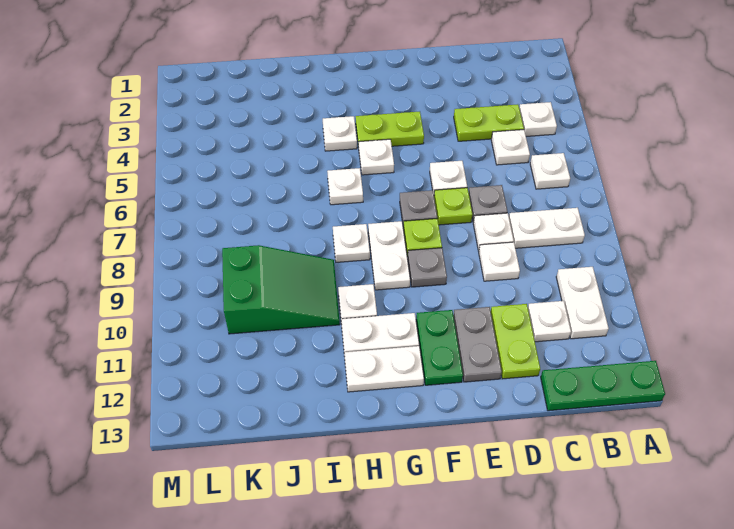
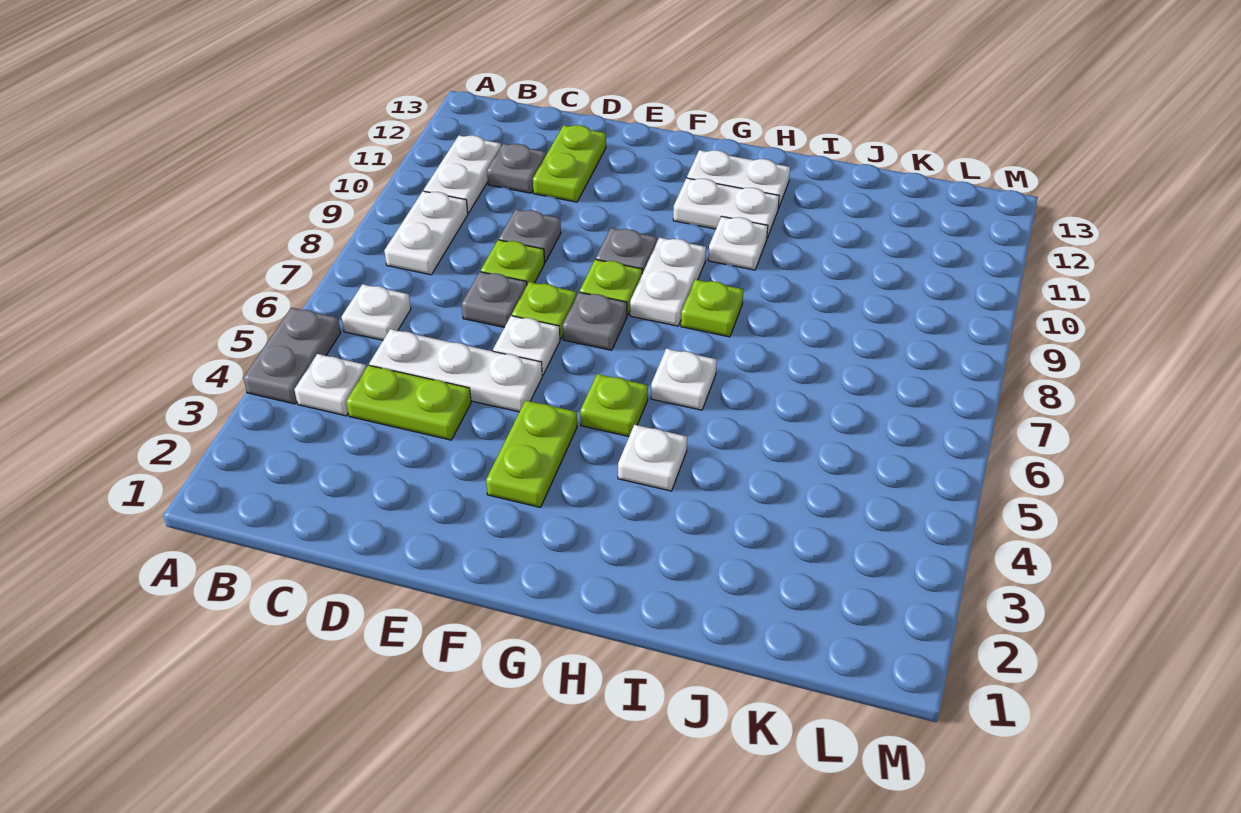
green plate A13:C13 level 1 -> none
white plate B8:C8 level 1 -> white plate B8:B9 level 1
white plate C5 level 1 -> white plate C5:E5 level 1
white plate C11 level 1 -> grey plate C11 level 1
white plate D8 level 1 -> lime plate D8 level 1
white plate D9 level 1 -> grey plate D9 level 1
grey plate E11:E12 level 1 -> grey plate A4:A5 level 1
lime plate F4:G4 level 1 -> lime plate F3:F4 level 1
green plate F11:F12 level 1 -> none
white plate G5 level 1 -> lime plate G5 level 1
white plate H8 level 1 -> lime plate H8 level 1
green slope I9:K10 level 1 top K -> none

